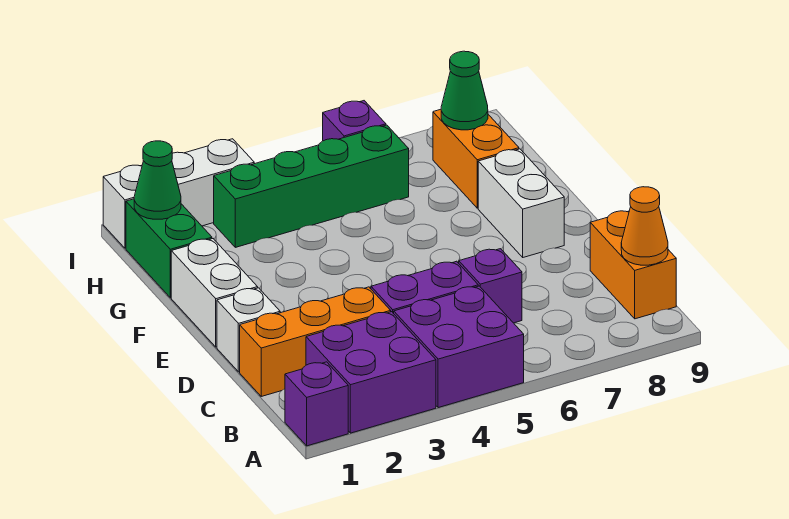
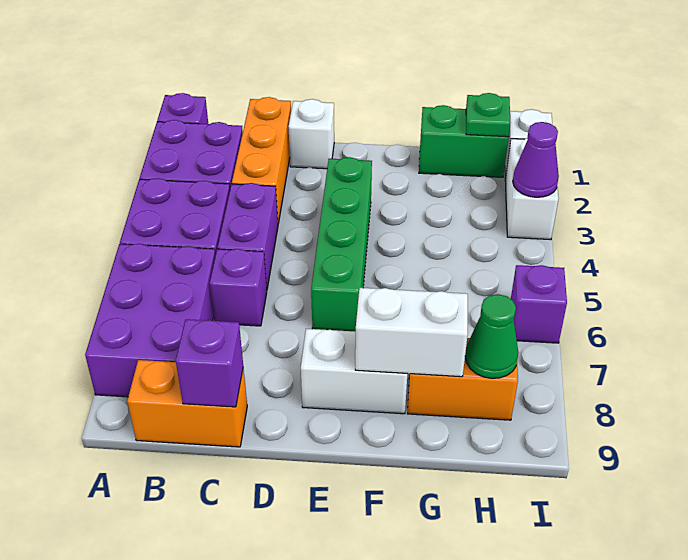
none -> purple brick A6:B8 level 1
orange cone B9 level 2 -> none
none -> purple brick C9 level 2
white brick E1:F1 level 1 -> white brick F8:G8 level 2
green cone H1 level 2 -> green plate H1 level 2
green brick H3:H6 level 1 -> green brick E3:E6 level 1
none -> purple cone I3 level 2

